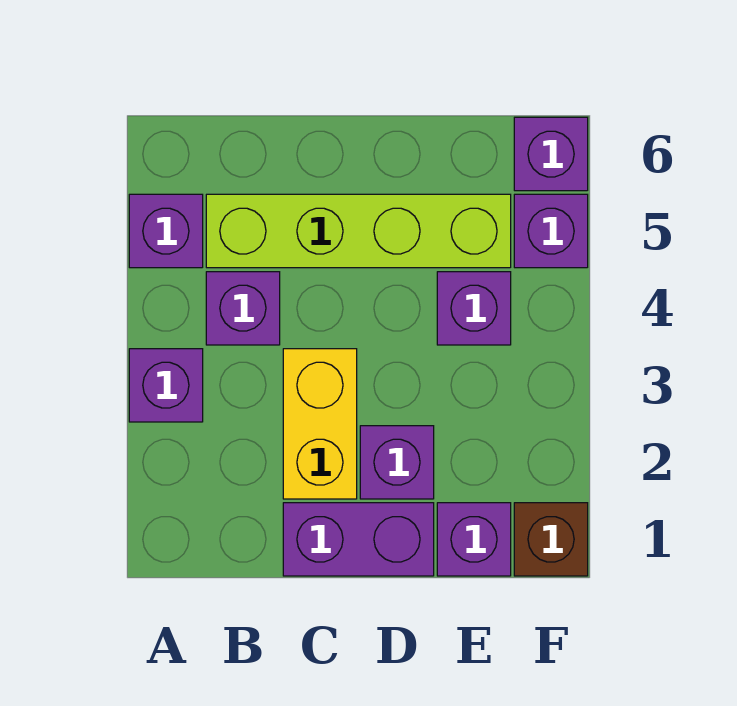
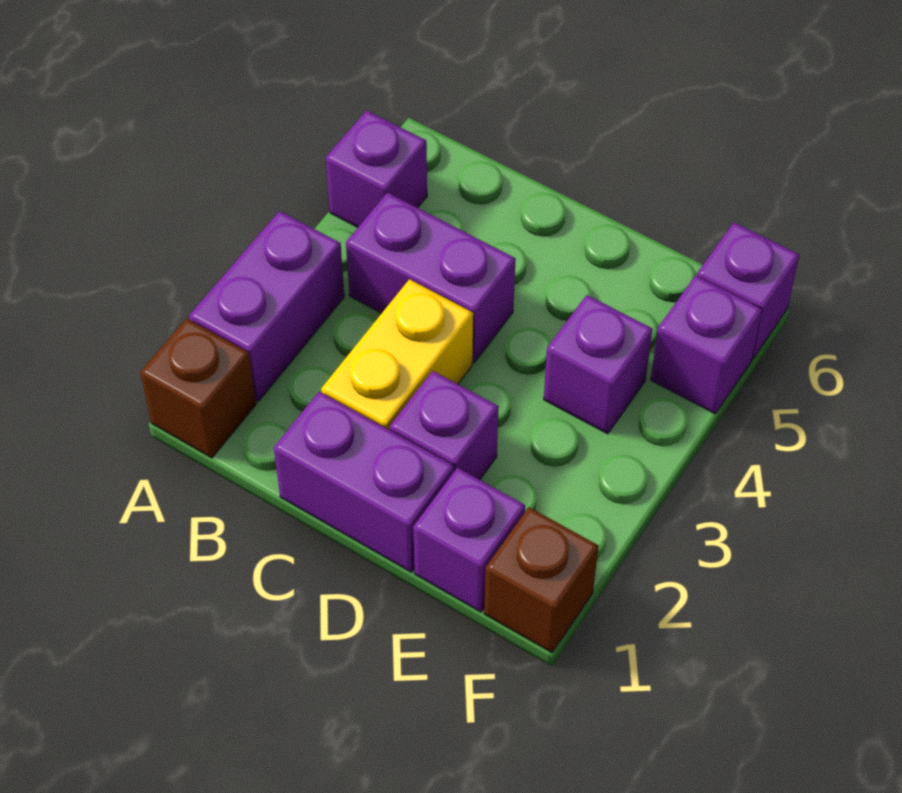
none -> brown brick A1 level 1
purple brick A3 level 1 -> purple brick A2:A3 level 1
purple brick B4 level 1 -> purple brick B4:C4 level 1
lime brick B5:E5 level 1 -> none

